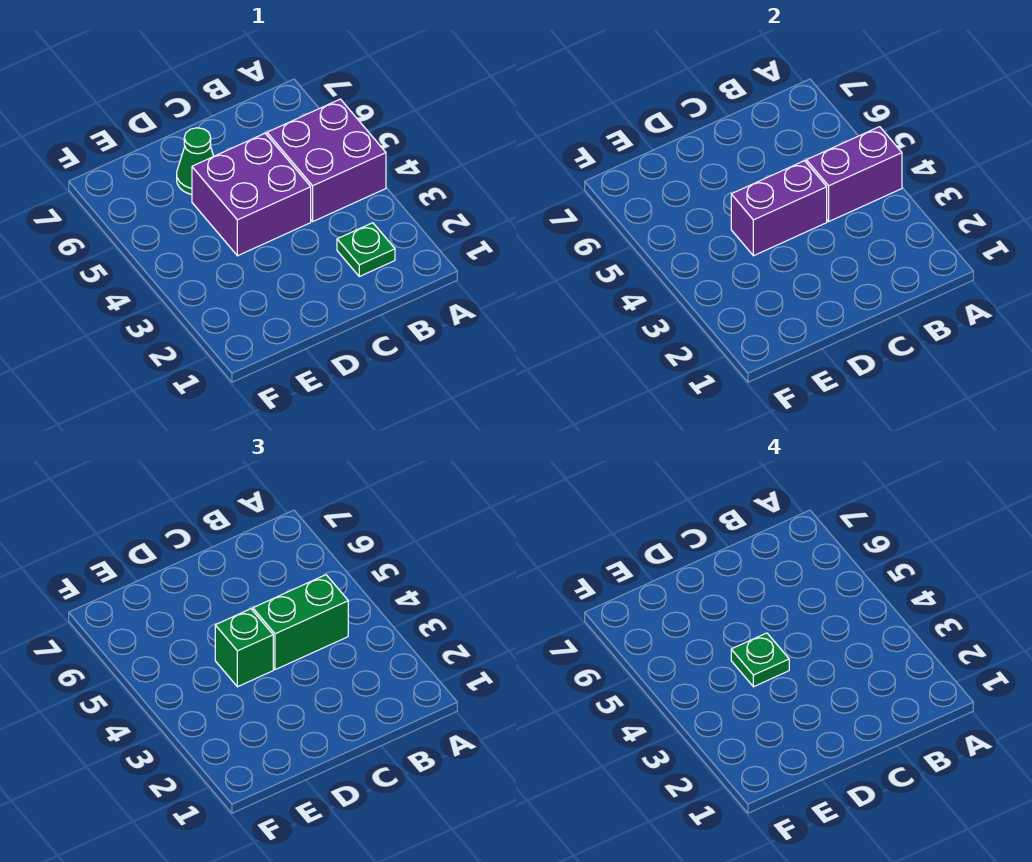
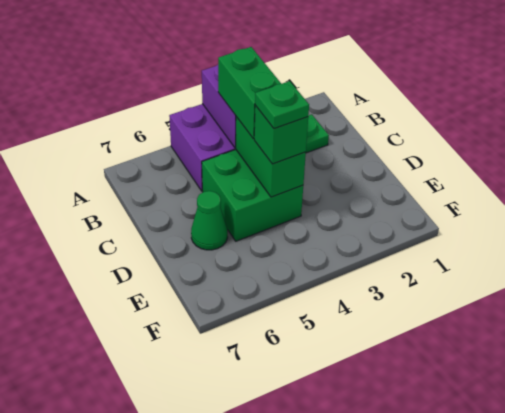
purple brick C4:D5 level 1 -> green brick C4:D5 level 1
purple brick C4:D4 level 2 -> green brick C4:D4 level 2

